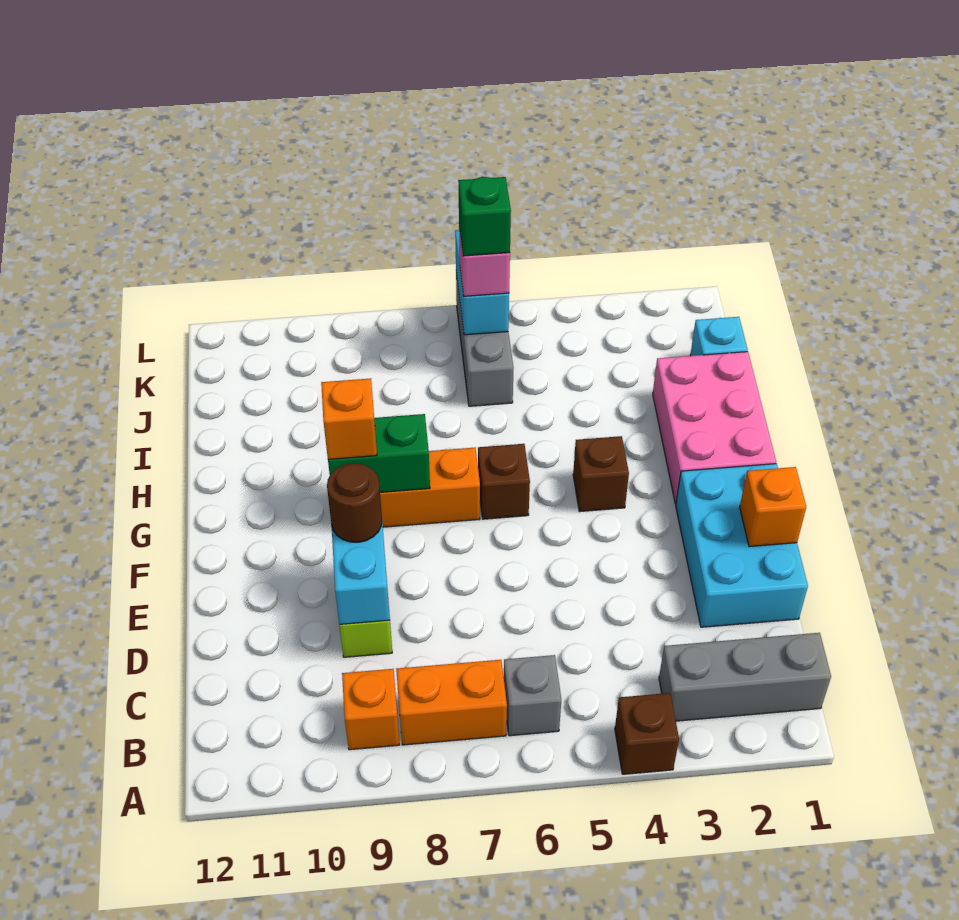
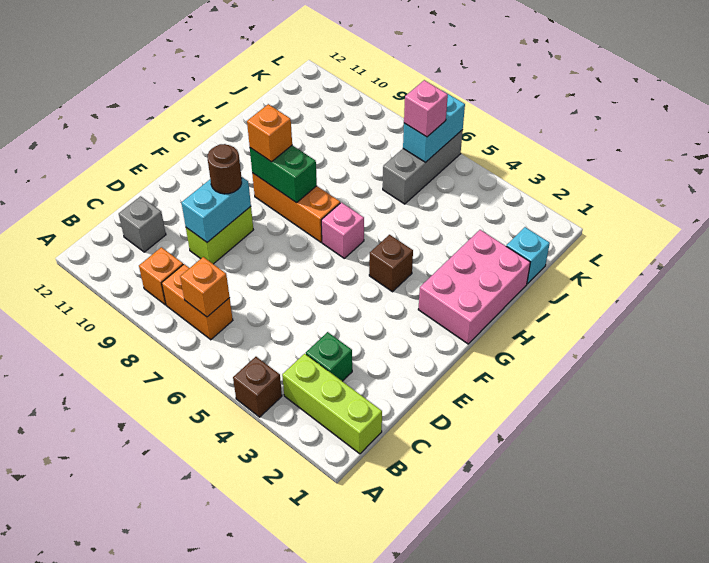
grey brick B1:B3 level 1 -> lime brick B1:B3 level 1
grey brick B6 level 1 -> grey brick C11 level 1
cyan brick D1:F2 level 1 -> none
orange brick E1 level 2 -> orange brick B7 level 2
brown brick G6 level 1 -> pink brick G6 level 1
green brick K6 level 4 -> green brick C3 level 1

